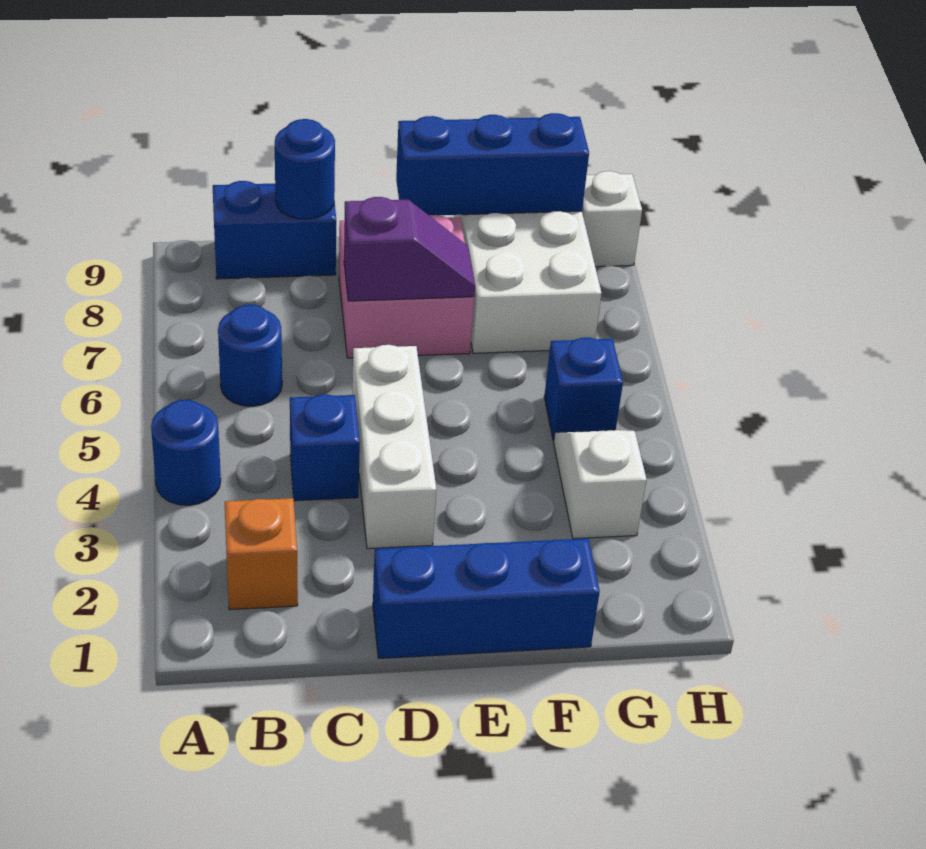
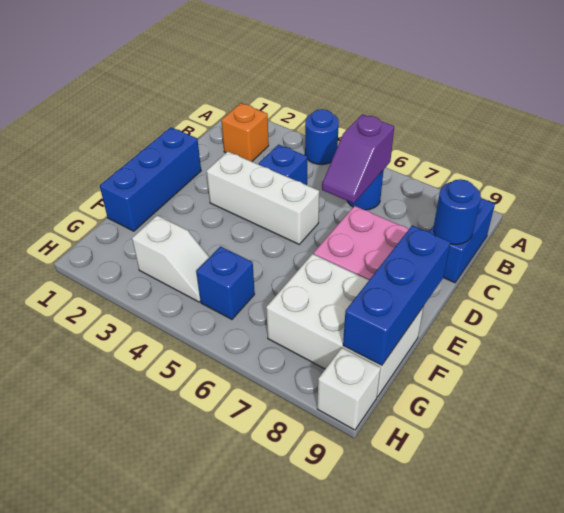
purple slope D7:E7 level 2 top D -> purple slope B6:C6 level 2 top B

